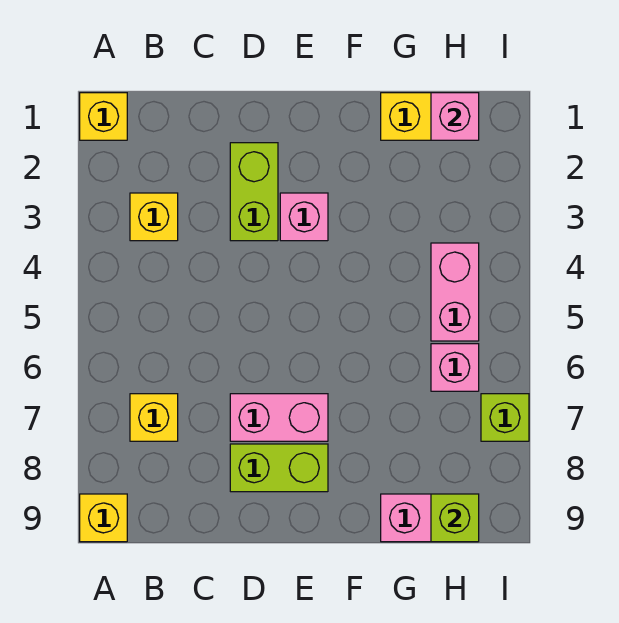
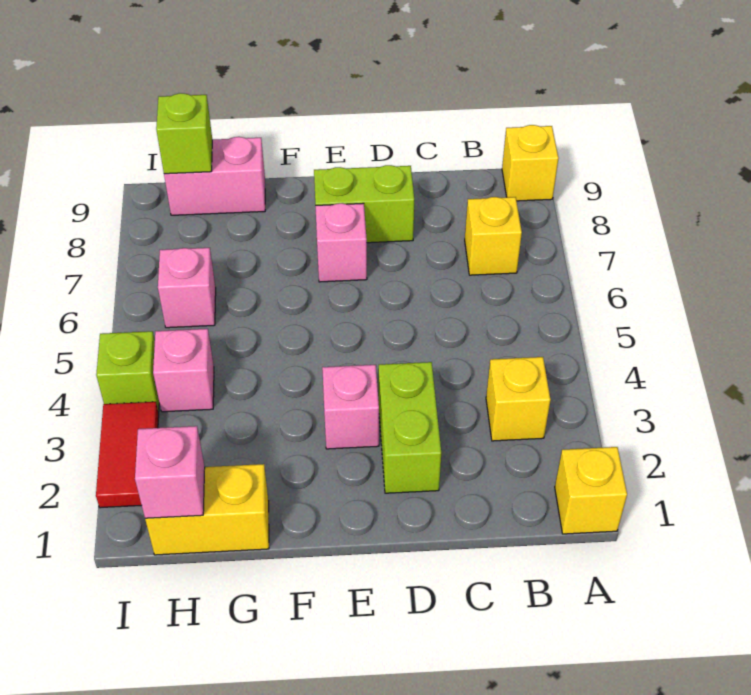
pink brick D7:E7 level 1 -> pink brick E7 level 1
pink brick H4:H5 level 1 -> pink brick H4 level 1
none -> red tile I2:I3 level 1
lime brick I7 level 1 -> lime brick I4 level 1

